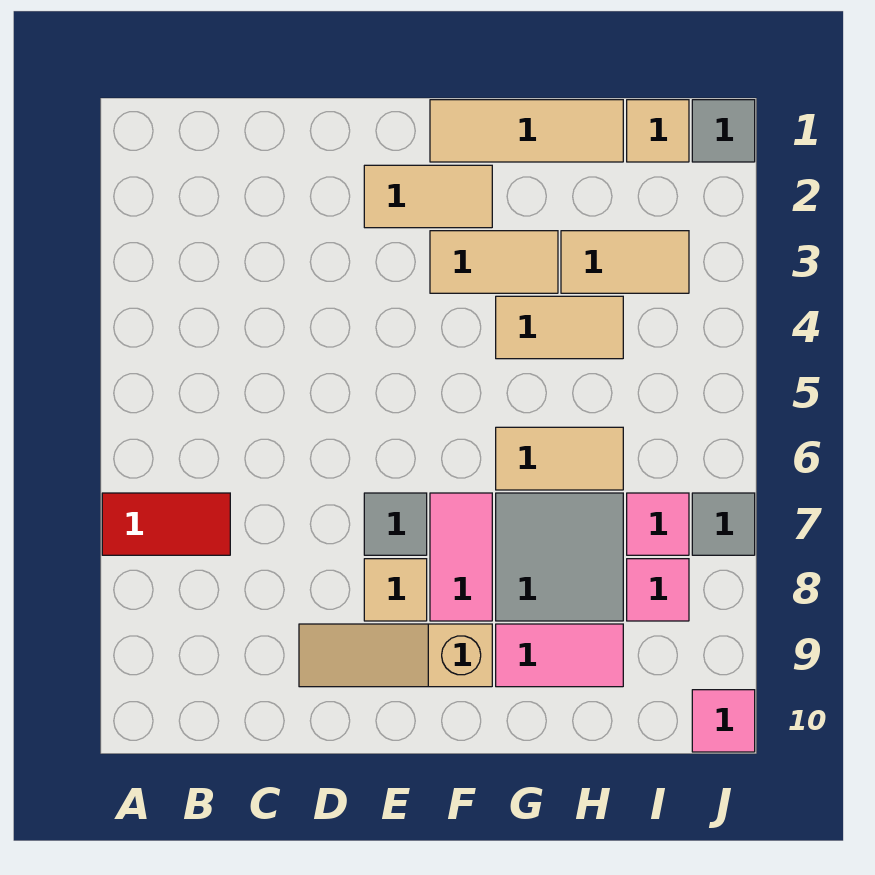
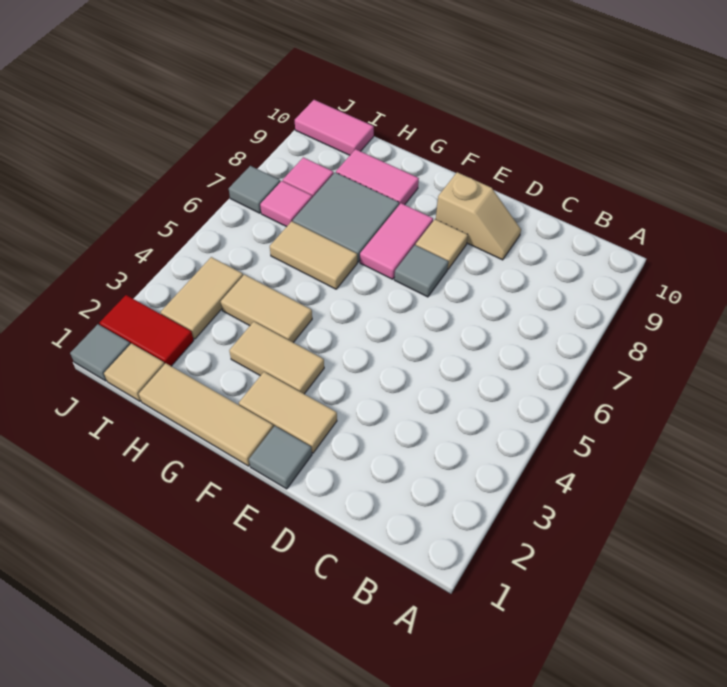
red tile A7:B7 level 1 -> red tile I2:J2 level 1
tan slope D9:F9 level 1 top F -> tan slope D9:E9 level 1 top E
none -> grey tile E1 level 1
tan tile H3:I3 level 1 -> tan tile I3:I4 level 1
pink tile J10 level 1 -> pink tile I10:J10 level 1

